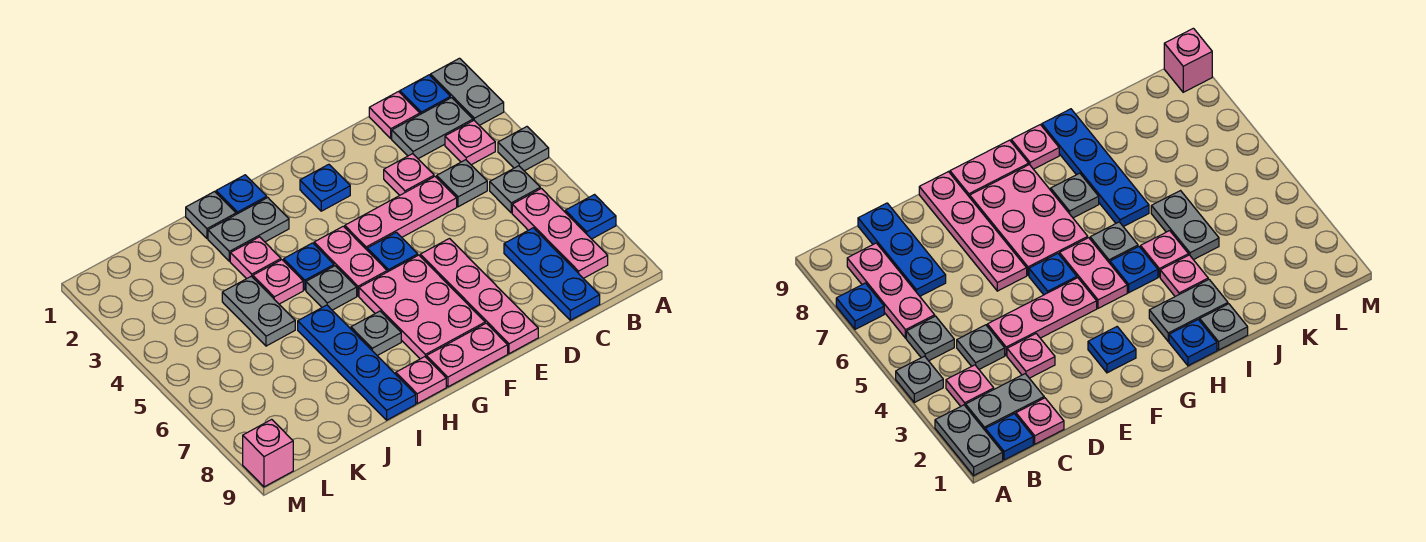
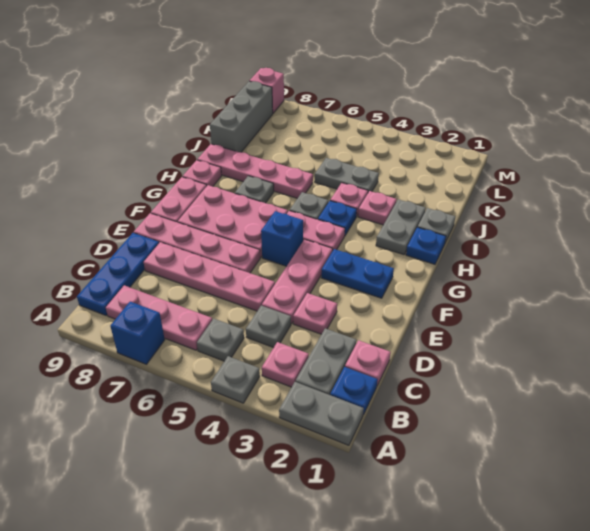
blue plate A7 level 1 -> blue brick A7 level 1
blue plate C7:C9 level 1 -> blue plate B9:D9 level 1
none -> pink plate D5:D8 level 1
blue plate F2 level 1 -> blue plate F2:F3 level 1
blue plate F5 level 1 -> blue brick F5 level 1
blue plate I6:I9 level 1 -> pink plate I6:I9 level 1
none -> grey brick J9:L9 level 1

